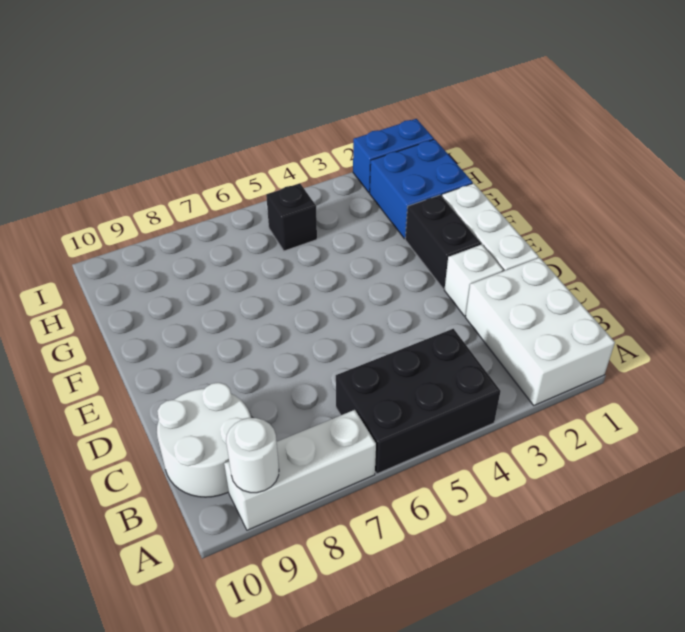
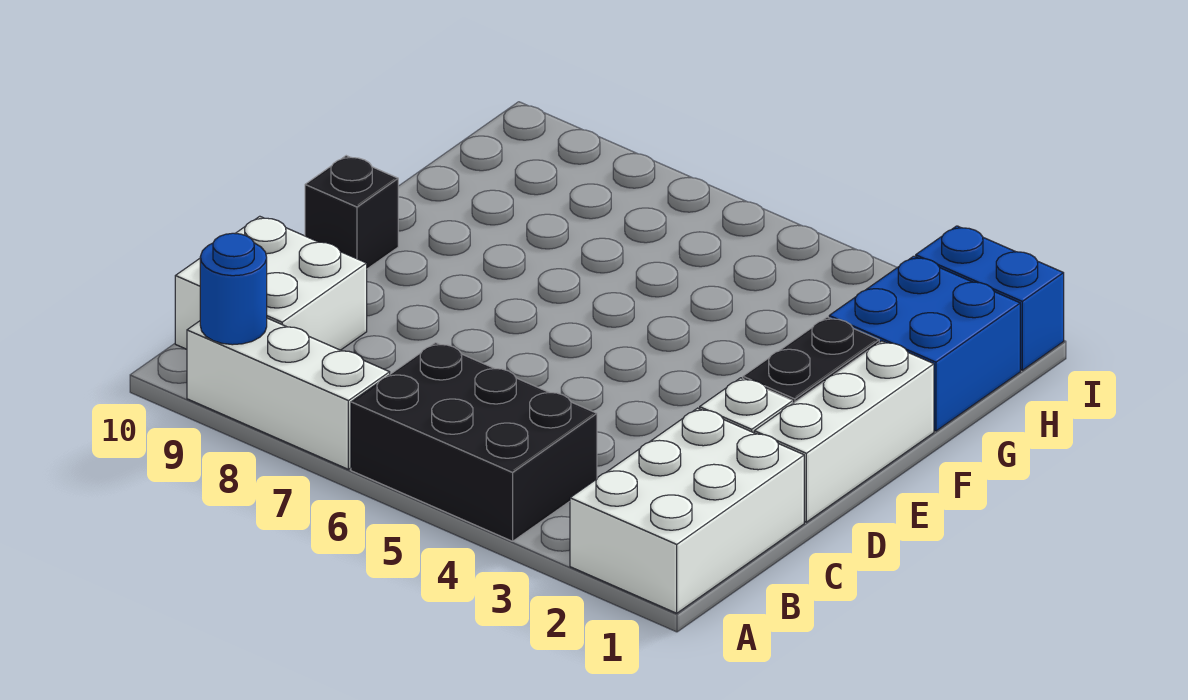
white round brick A9 level 2 -> blue round brick A9 level 2
white round brick B9:C10 level 1 -> white brick B9:C10 level 1
black brick H5 level 1 -> black brick E10 level 1

